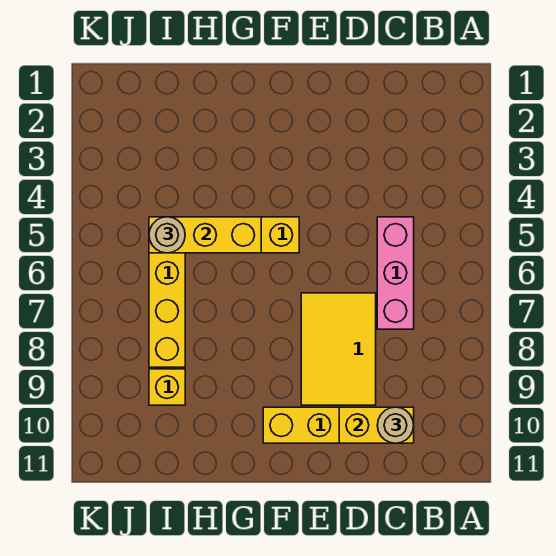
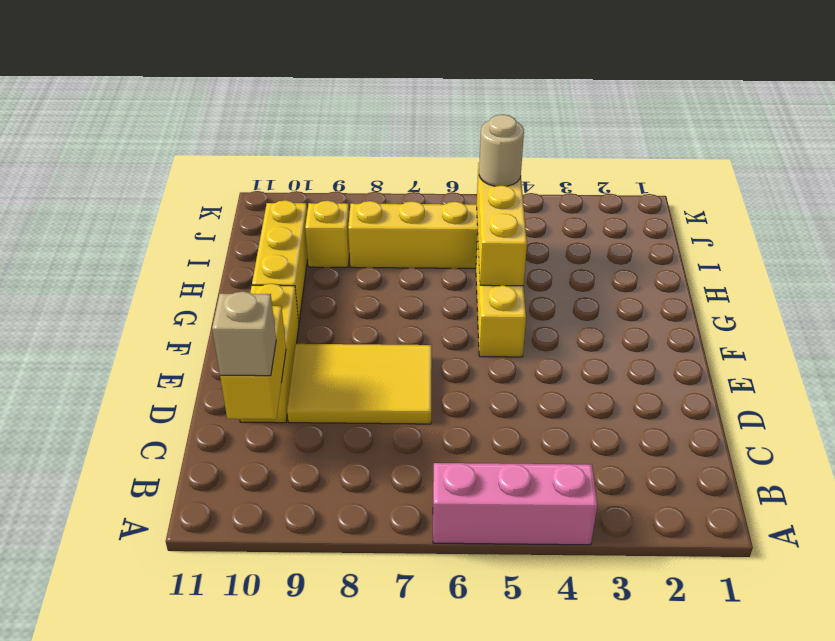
pink brick C5:C7 level 1 -> pink brick A4:A6 level 1
tan round brick C10 level 3 -> tan brick C10 level 3
none -> yellow brick G10:I10 level 1

